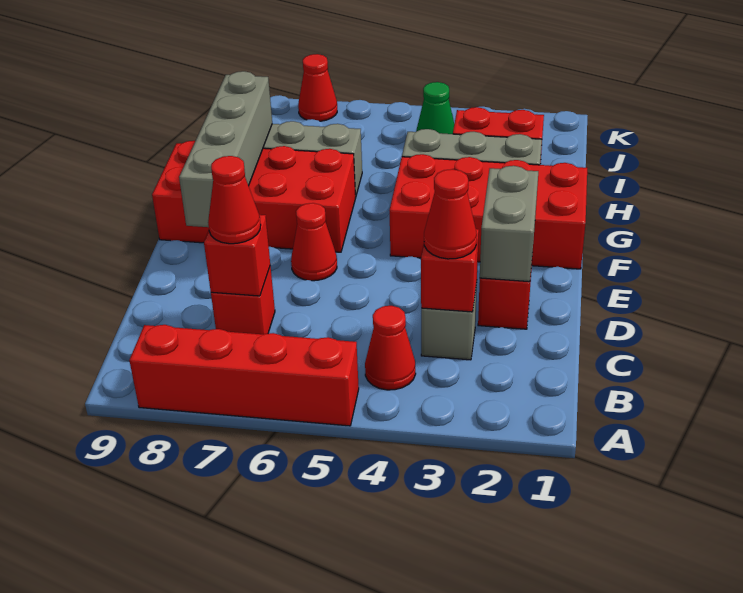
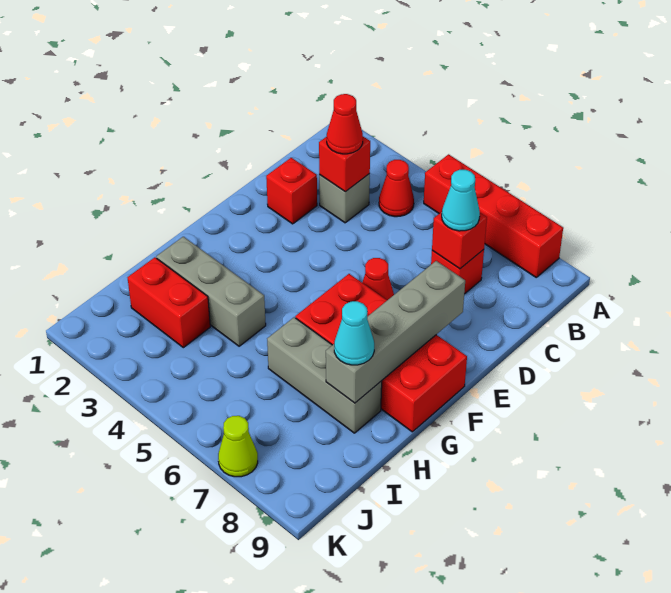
red cone C7 level 3 -> cyan cone C7 level 3
grey brick D2:E2 level 2 -> none
red brick F1:G4 level 1 -> none
none -> cyan cone H8 level 3
green cone J4 level 1 -> none
red cone K7 level 1 -> lime cone K7 level 1

